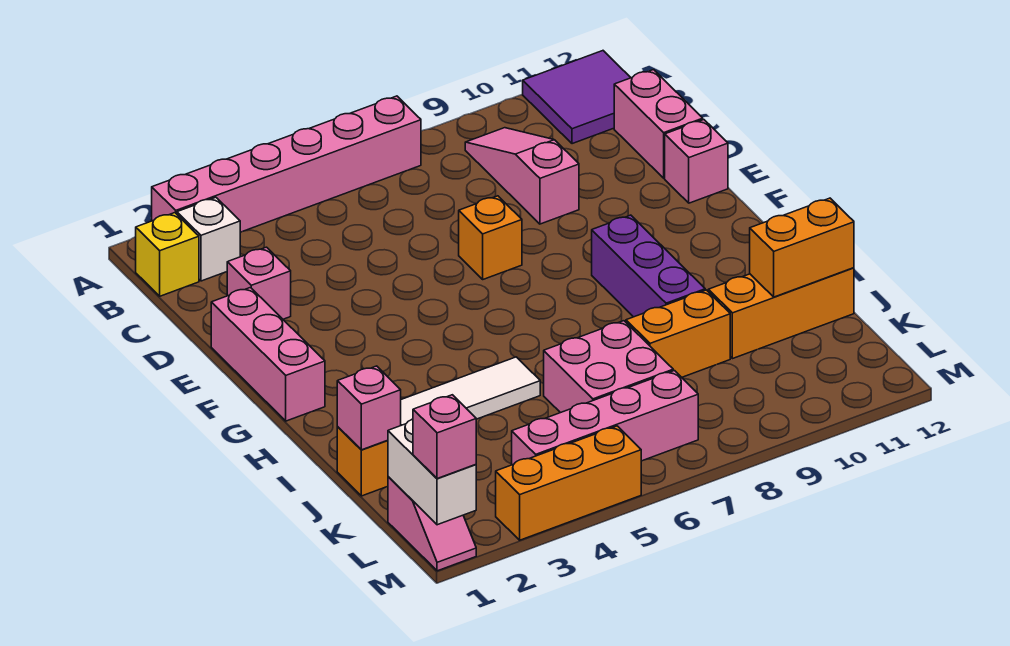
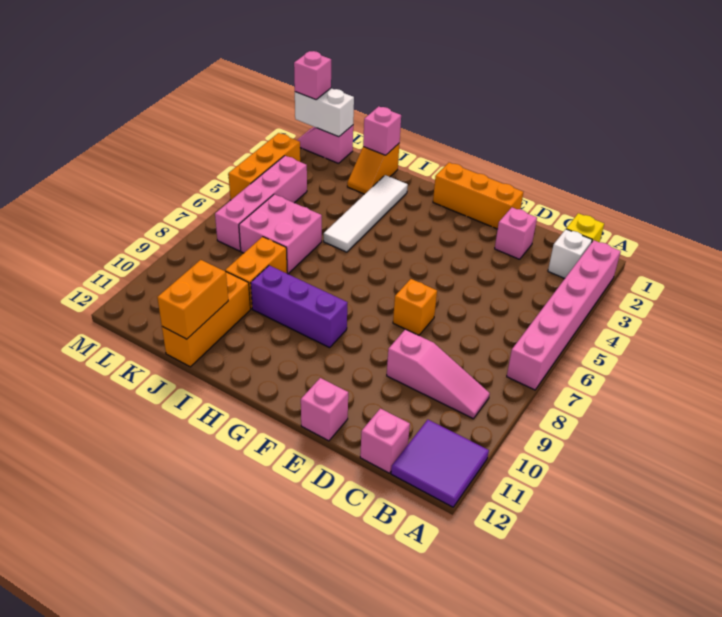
pink brick C12:D12 level 1 -> pink brick C12 level 1
pink brick E1:G1 level 1 -> orange brick E1:G1 level 1

